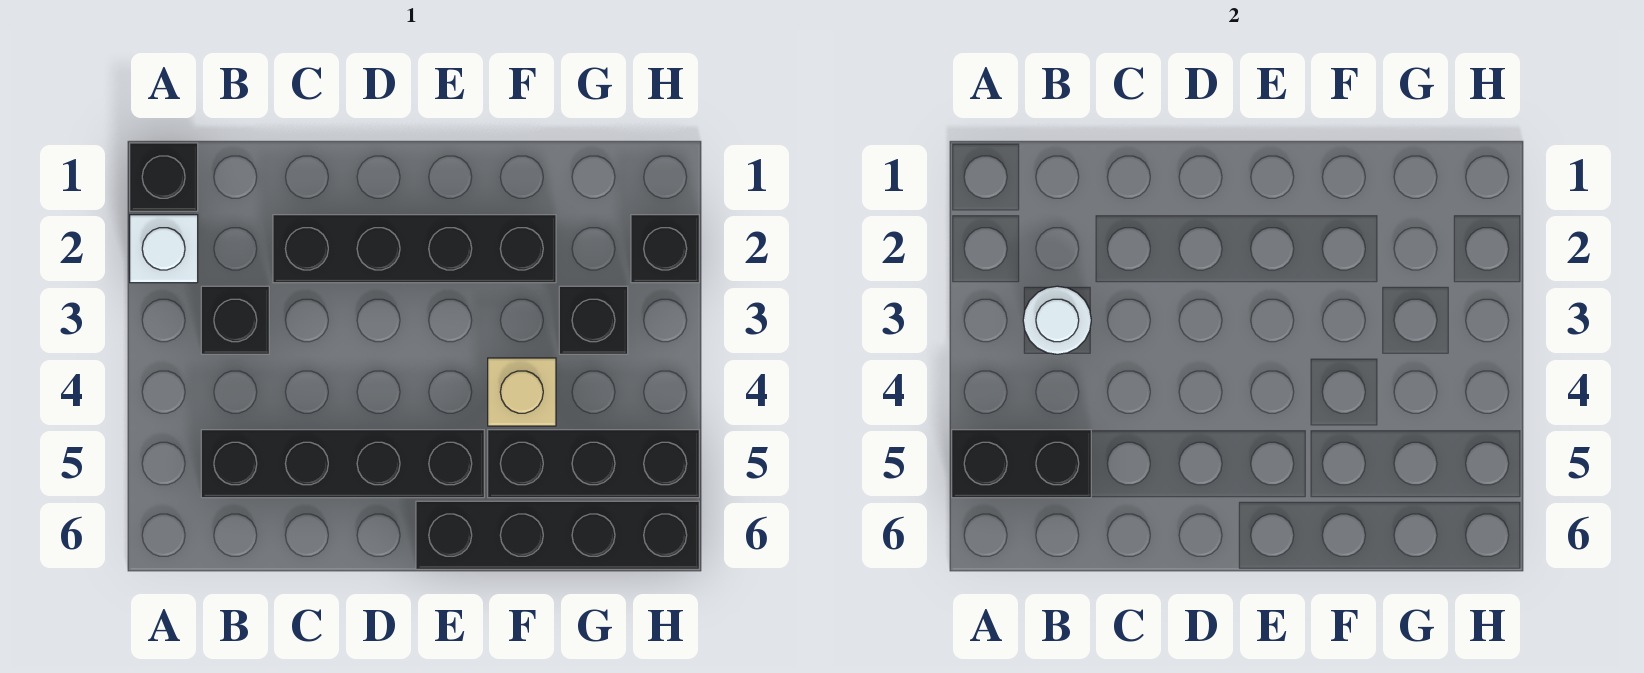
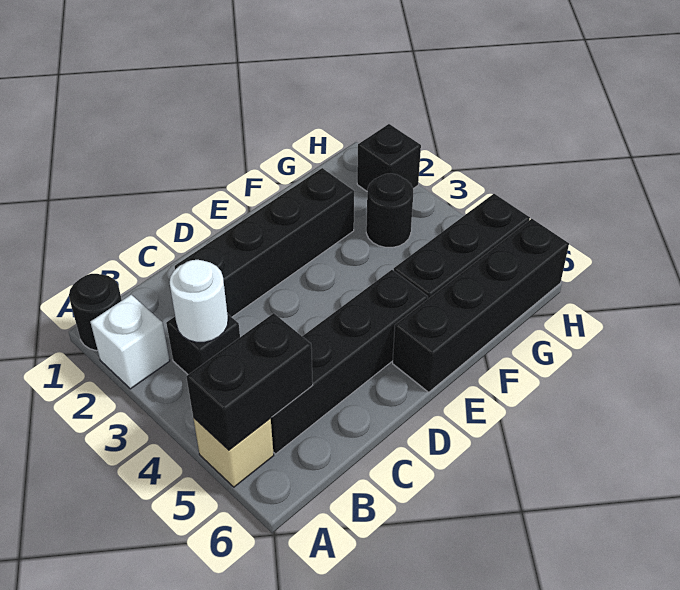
black brick A1 level 1 -> black round brick A1 level 1
tan brick F4 level 1 -> tan brick A5 level 1
black brick G3 level 1 -> black round brick G3 level 1

